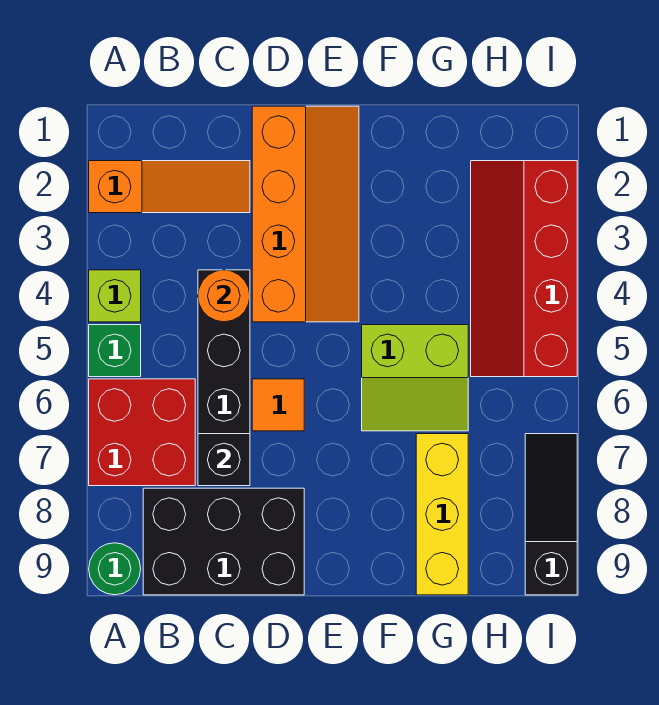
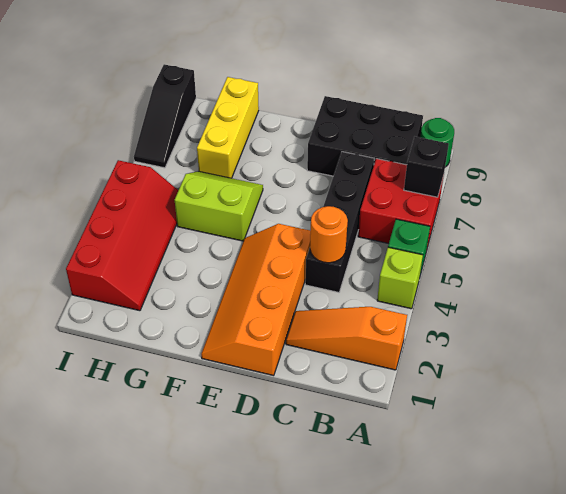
black brick C7 level 2 -> black brick A7 level 2
orange tile D6 level 1 -> none

